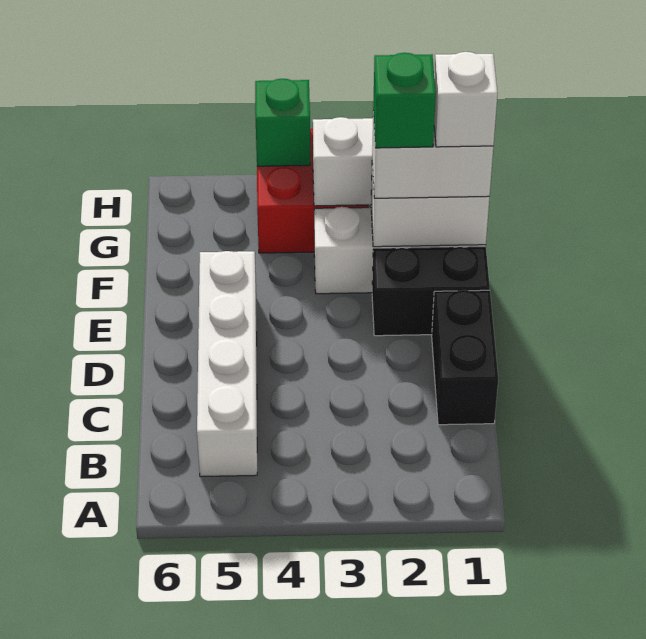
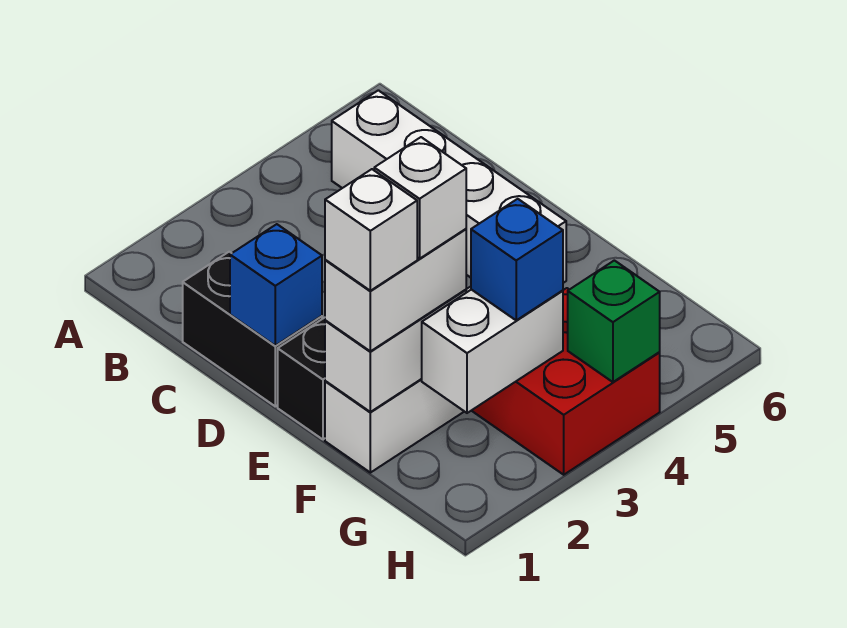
none -> blue brick D1 level 2
green brick F2 level 4 -> white brick F2 level 4
none -> blue brick G3 level 3

